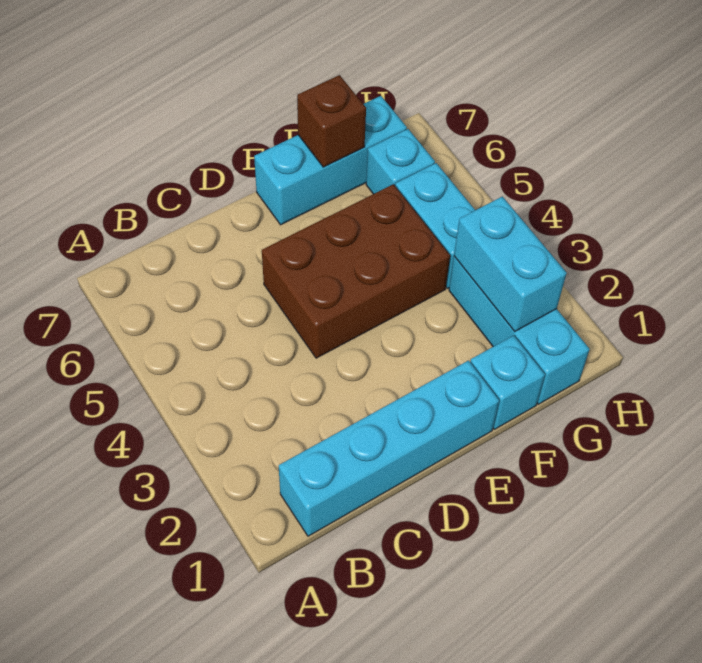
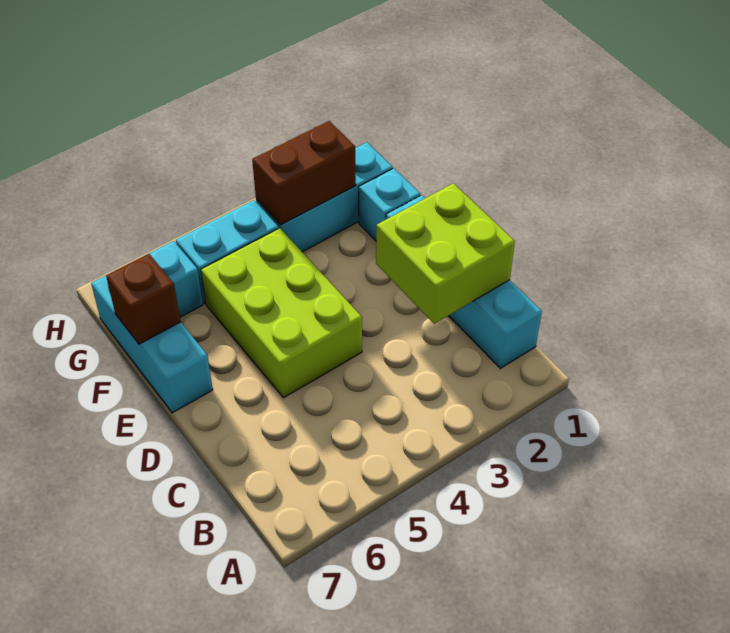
none -> lime brick C1:D2 level 2
brown brick D4:F5 level 1 -> lime brick D4:F5 level 1
cyan brick G2:G3 level 2 -> brown brick G2:G3 level 2

